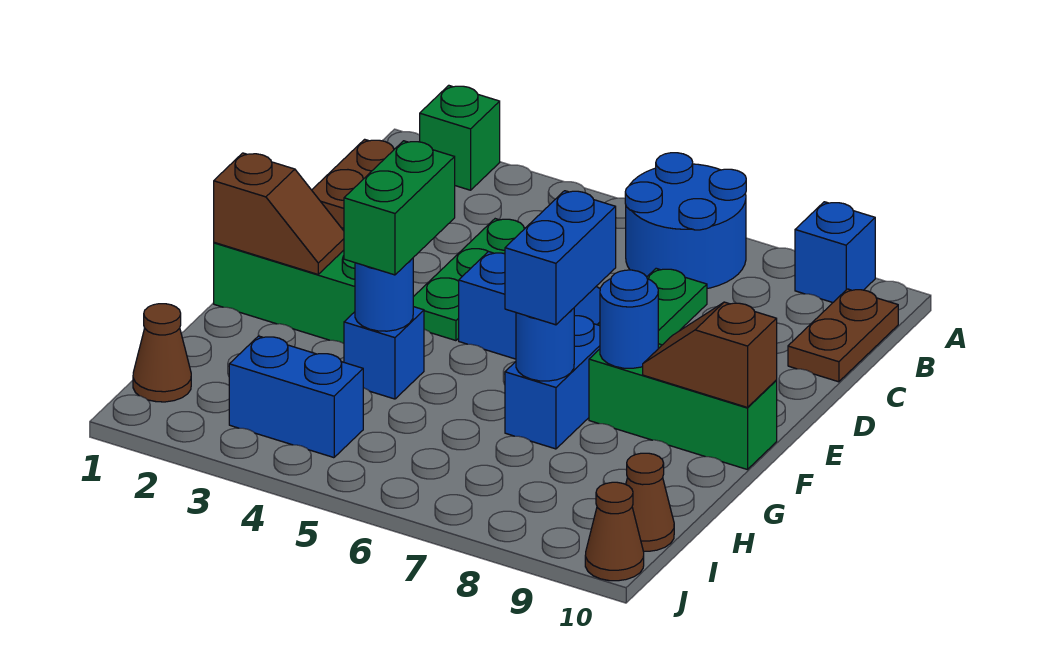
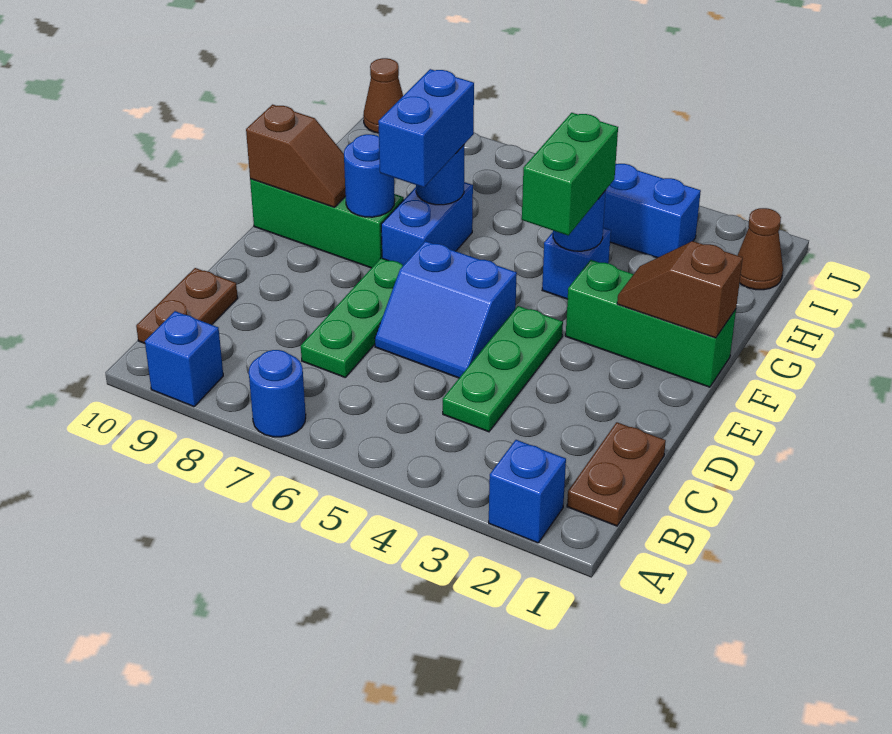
green brick A2 level 1 -> blue brick A2 level 1
blue round brick A6:B7 level 1 -> blue round brick A7 level 1
brown cone I10 level 1 -> none

